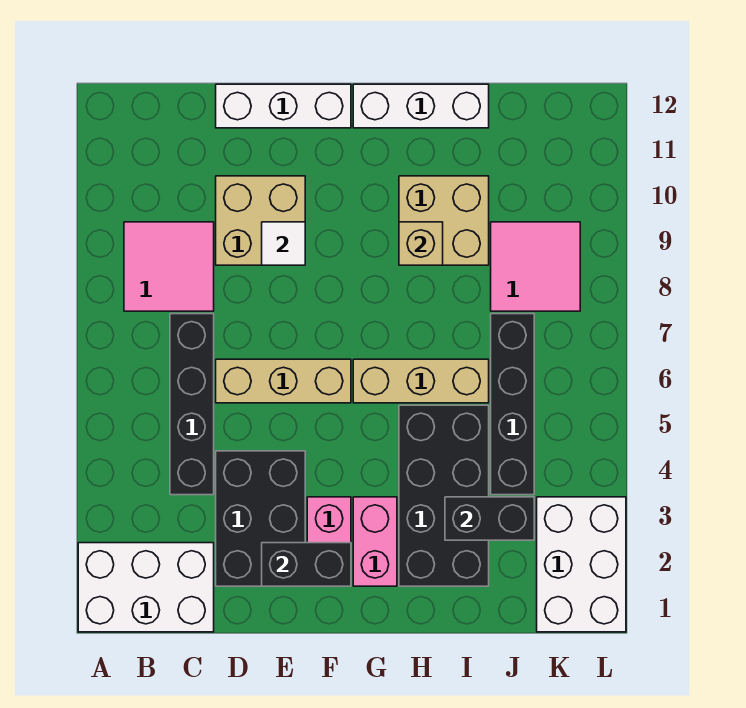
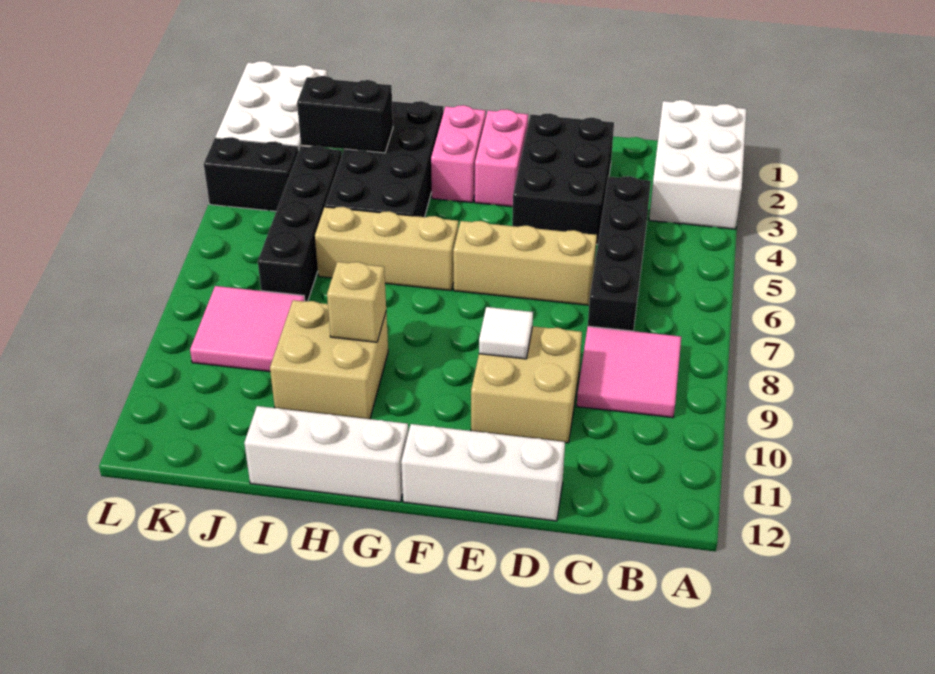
white brick A1:C2 level 1 -> white brick A1:B3 level 1
black brick E2:F2 level 2 -> black brick K4:L4 level 1

